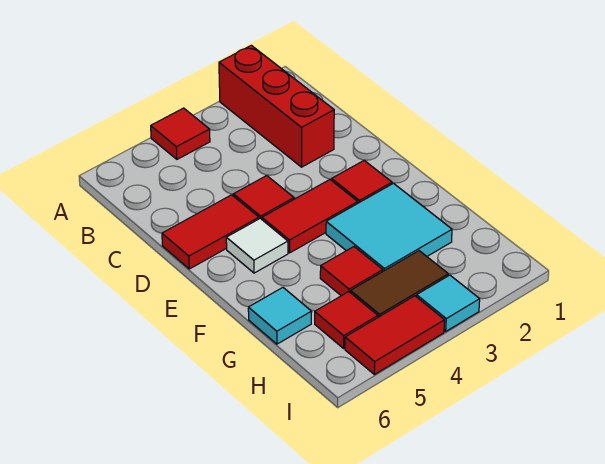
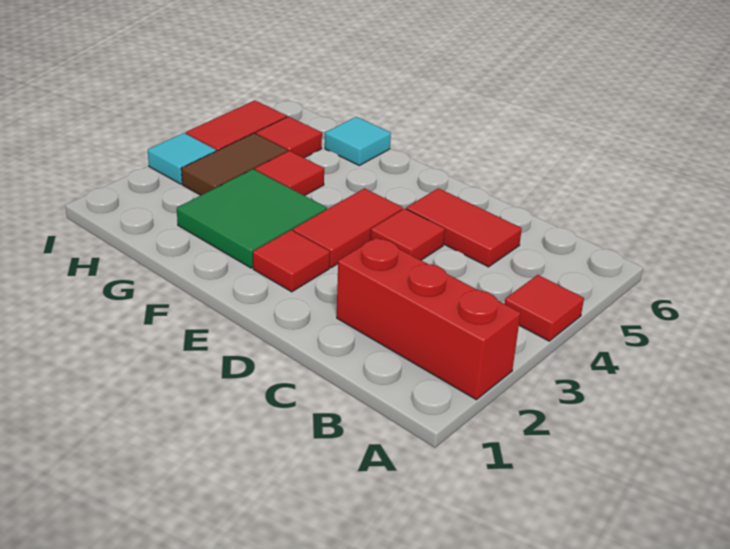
red tile D5:D6 level 1 -> red tile C5:D5 level 1
white tile E5 level 1 -> none
cyan tile F2:G3 level 1 -> green tile F2:G3 level 1

